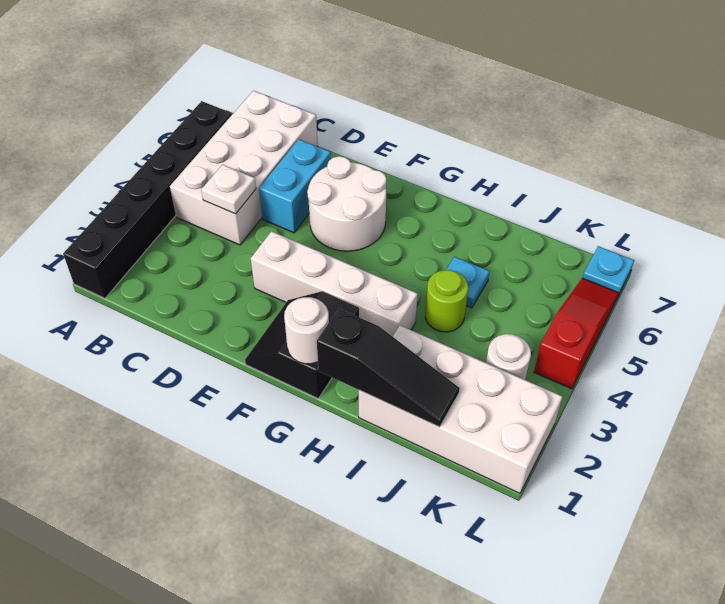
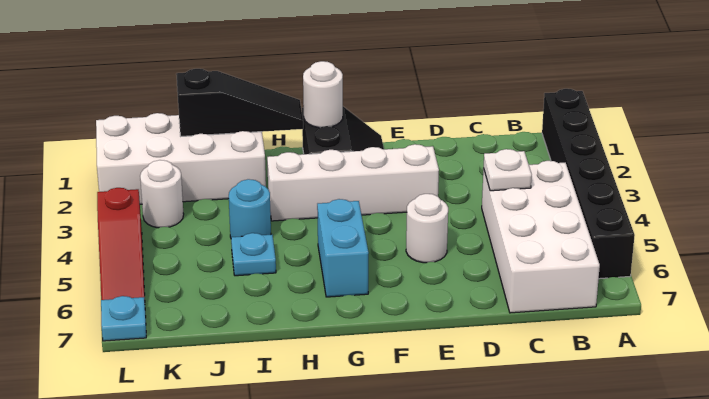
cyan brick D5:D6 level 1 -> cyan brick G5:G6 level 1
white round brick E5:F6 level 1 -> white round brick E5 level 1
black slope H1:J1 level 2 top H -> black slope H1:J1 level 2 top J
lime round brick I4 level 1 -> cyan round brick I4 level 1

